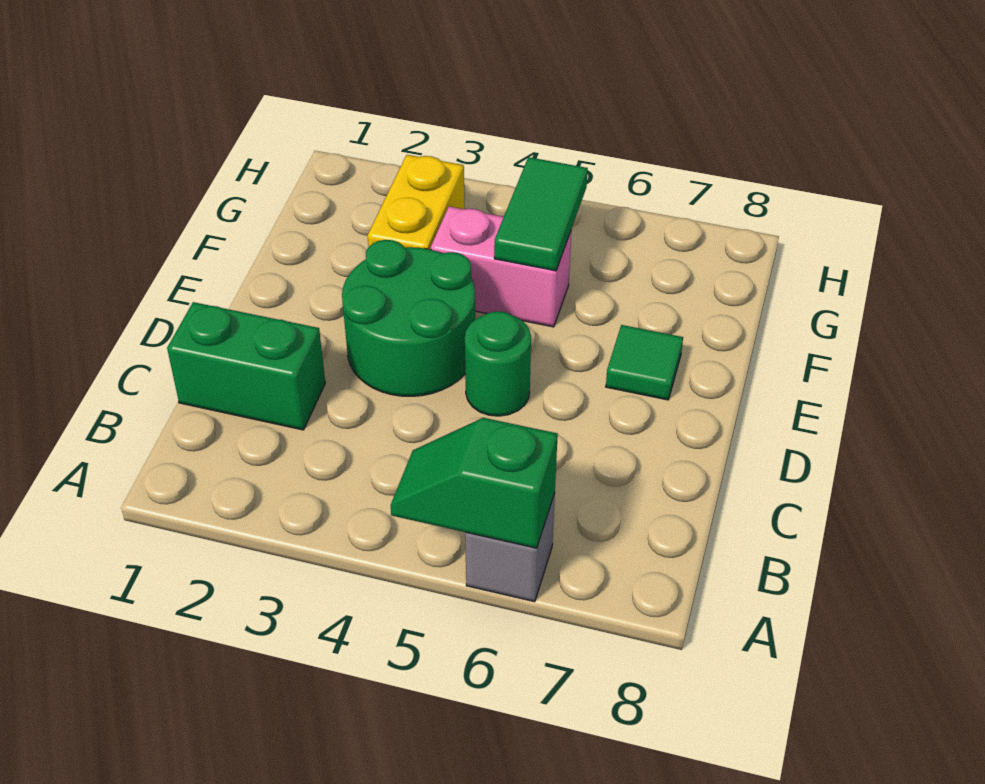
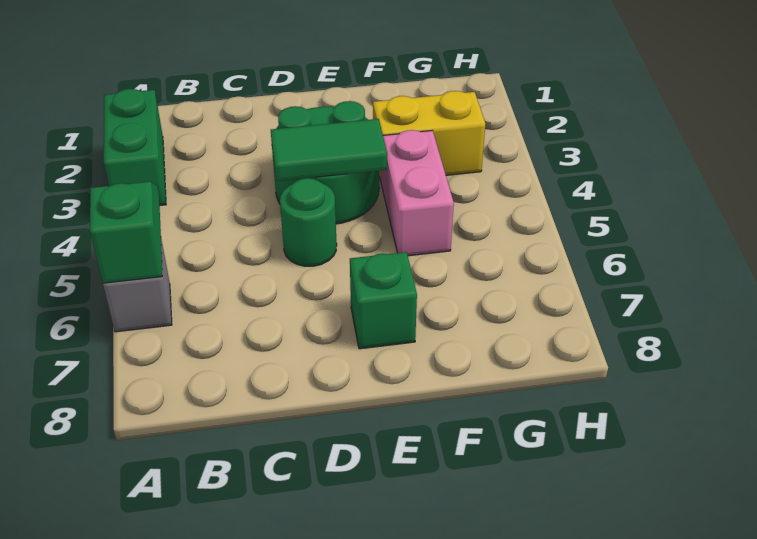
green brick C1:C2 level 1 -> green brick A2:A3 level 1
green tile E7 level 1 -> green brick E7 level 1
green tile F5:G5 level 2 -> green tile D4:E4 level 2

